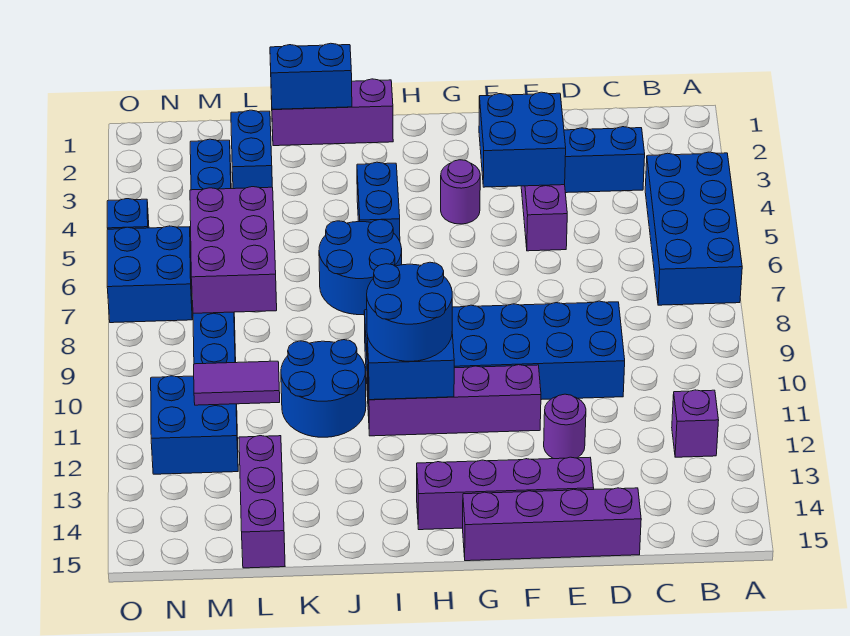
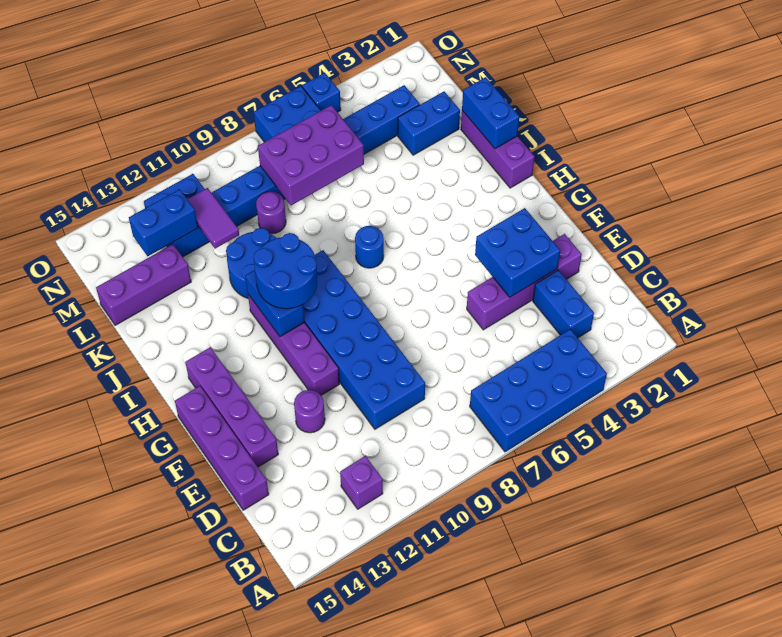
purple round brick G4 level 1 -> purple round brick L9 level 1
blue brick I4:I5 level 1 -> blue brick M12:M13 level 2
blue round brick I6:J7 level 1 -> blue round brick I7 level 1

